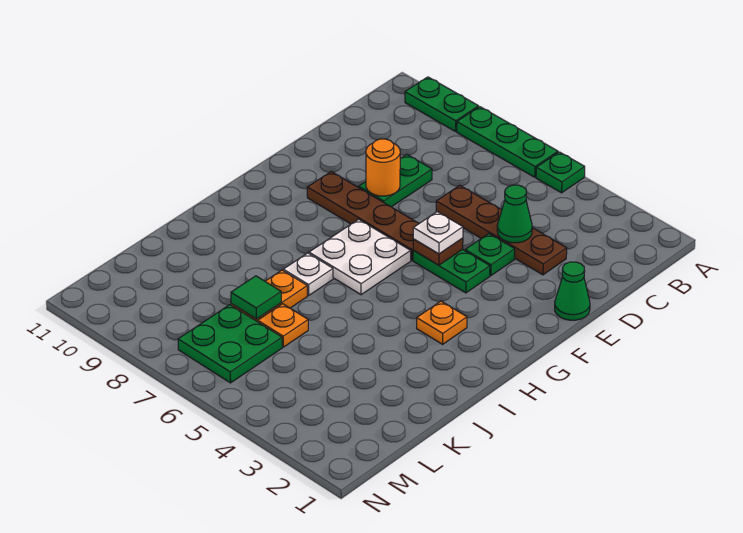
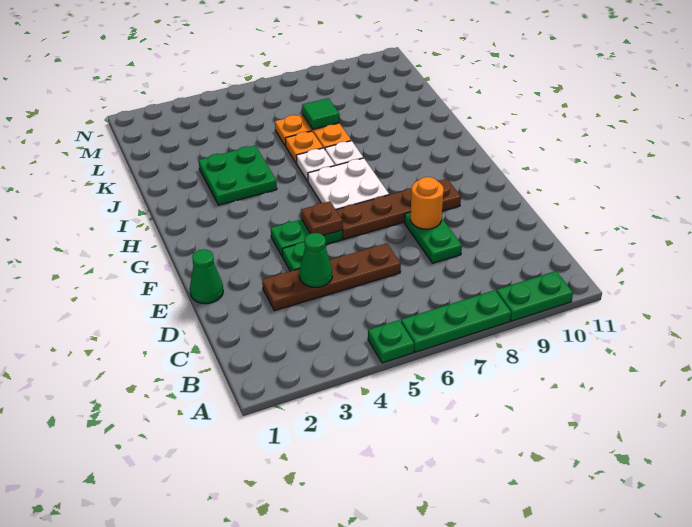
white plate F5 level 3 -> white plate I6 level 1
orange plate H3 level 1 -> orange plate J6 level 1
green plate L6:M7 level 1 -> green plate I3:J4 level 1

